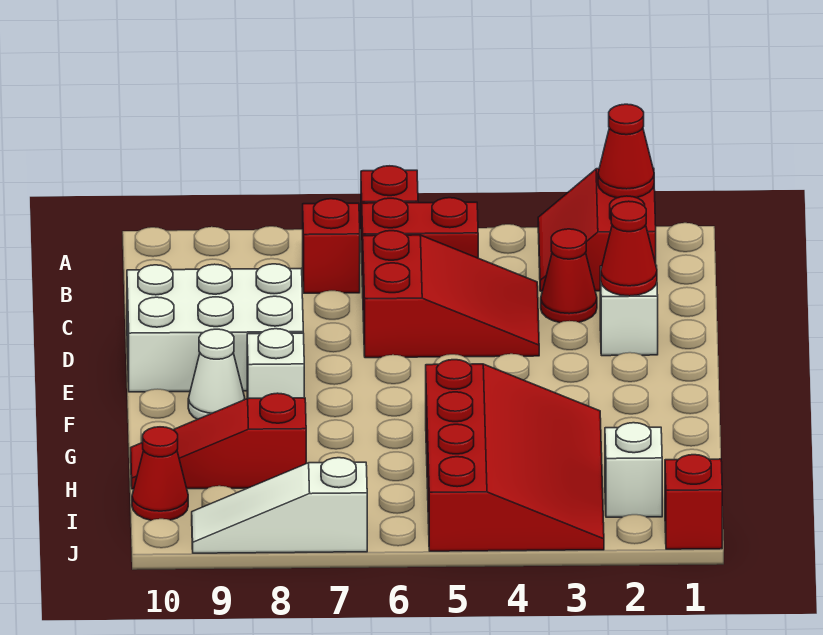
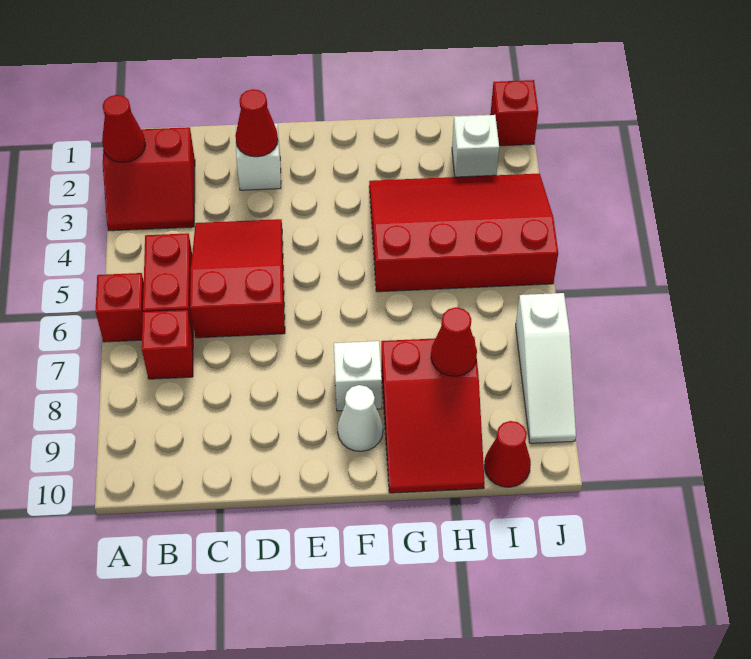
red cone C3 level 1 -> red cone H8 level 2
white brick D8:E10 level 1 -> none
red slope H8:H10 level 1 top 8 -> red slope G8:H10 level 1 top 8

